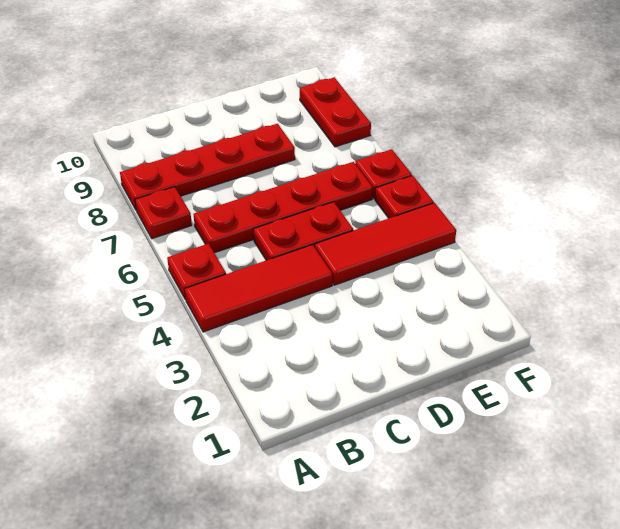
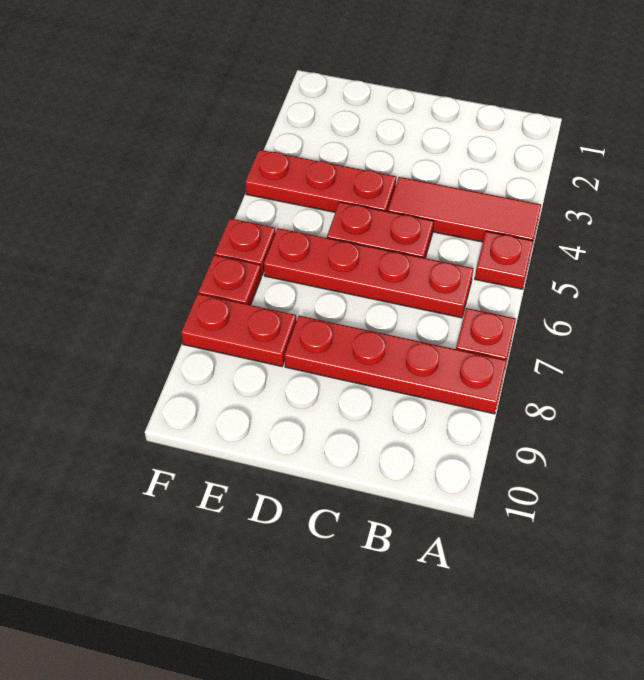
red tile D4:F4 level 1 -> red plate D4:F4 level 1
red plate F5 level 1 -> red plate F7 level 1
red plate F8:F9 level 1 -> red plate E8:F8 level 1

